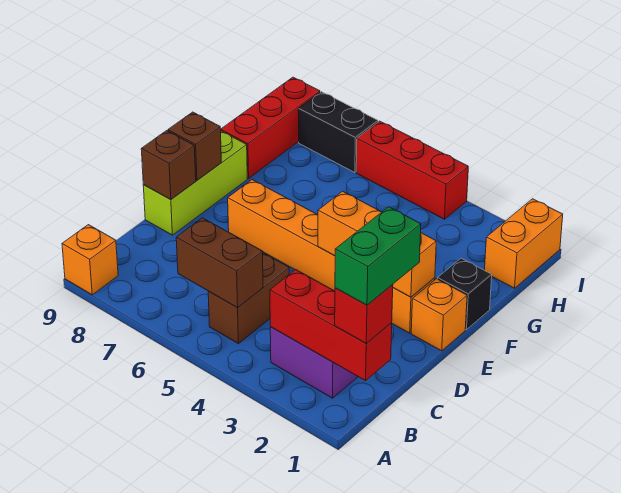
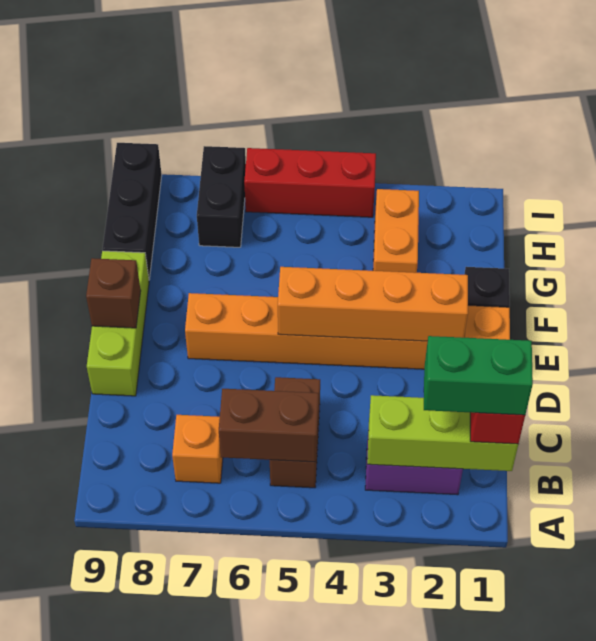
orange brick A9 level 1 -> orange brick B7 level 1
red brick B1:B3 level 2 -> lime brick B1:B3 level 2
green brick B1:C1 level 4 -> green brick B1:B2 level 4
brown brick D9 level 2 -> none
orange brick E2:E4 level 2 -> orange brick E2:E5 level 2
red brick G9:I9 level 1 -> black brick G9:I9 level 1
orange brick H1:I1 level 1 -> orange brick G3:H3 level 1
black brick I7:I8 level 1 -> black brick H7:I7 level 1

